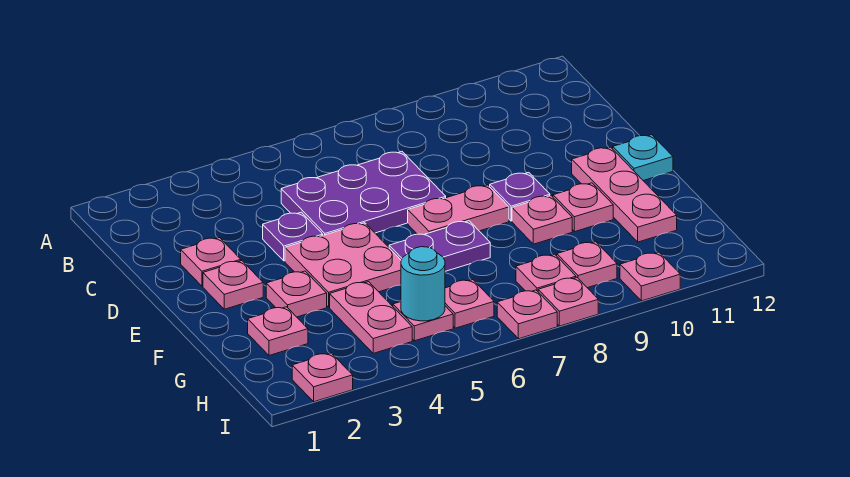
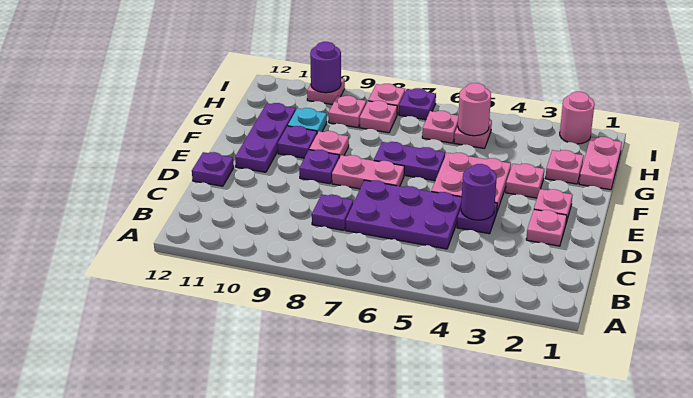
none -> purple plate C8 level 1
none -> purple round brick D4 level 2
none -> purple plate D12 level 1
pink plate E11:G11 level 1 -> purple plate E11:G11 level 1
cyan plate E12 level 1 -> cyan plate G10 level 1
pink plate F10 level 1 -> purple plate F10 level 1
pink plate G4:H4 level 1 -> pink plate G1:H1 level 1
cyan round brick H5 level 2 -> pink round brick H5 level 2
pink plate I2 level 1 -> pink round brick I2 level 1
pink plate I7 level 1 -> purple plate I7 level 1
none -> purple round brick I10 level 2

